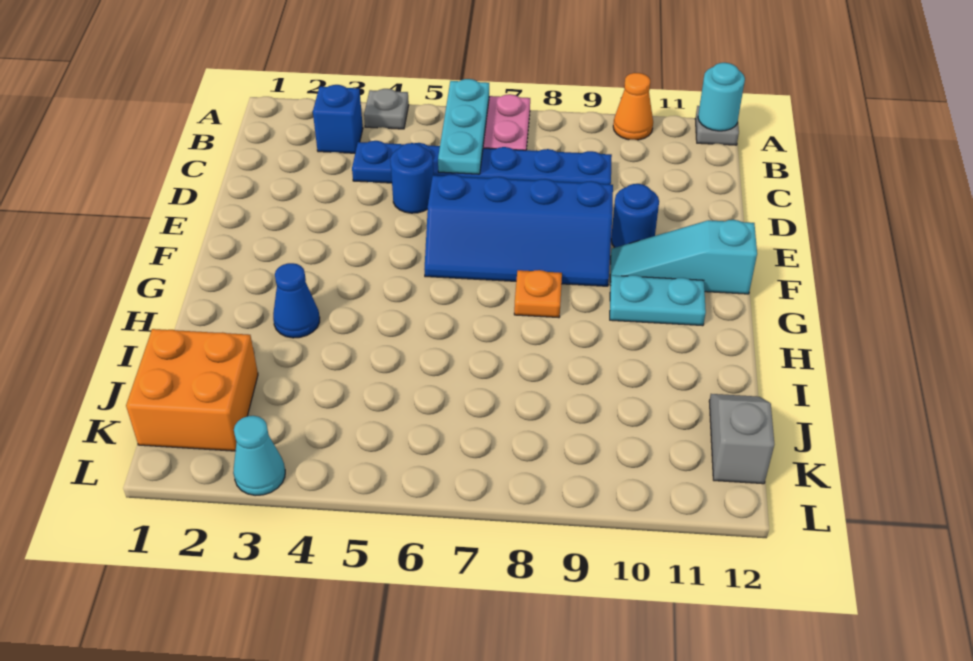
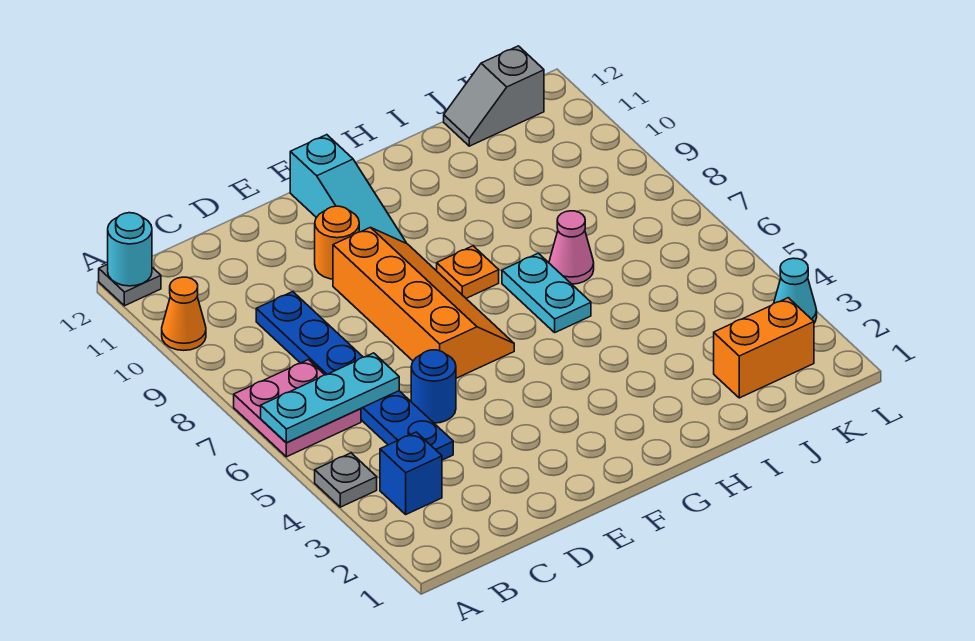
blue slope E6:F9 level 1 top E -> orange slope E6:F9 level 1 top E
blue round brick E10 level 1 -> orange round brick E10 level 1
cyan plate G10:G11 level 1 -> cyan plate H6:H7 level 1
blue cone H3 level 1 -> none
none -> pink cone I7 level 1
orange brick J1:K2 level 1 -> orange brick J2:K2 level 1

